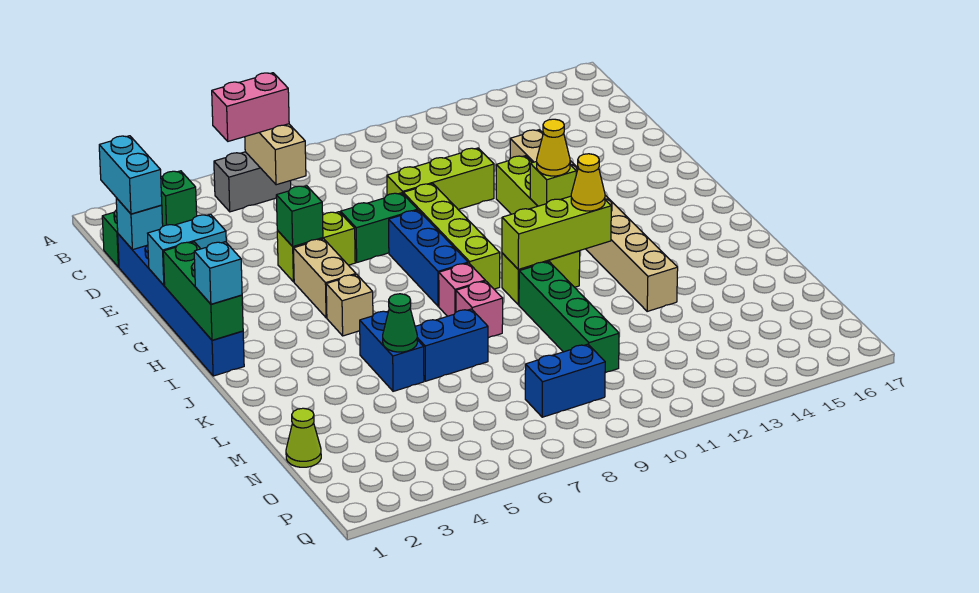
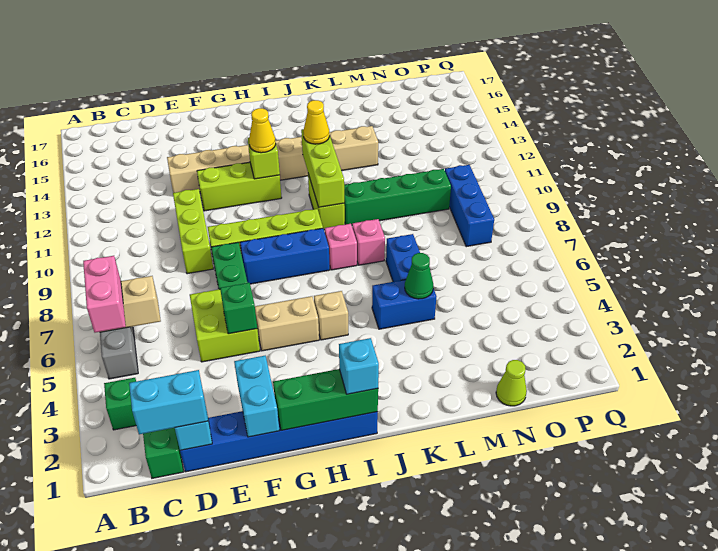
lime brick F5:F6 level 1 -> lime brick E5:F6 level 1
blue brick O8:O9 level 1 -> blue brick O8:O10 level 1

